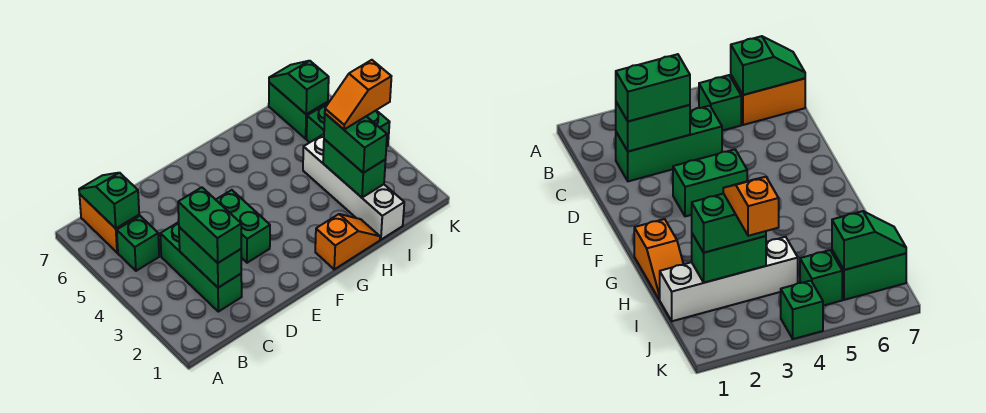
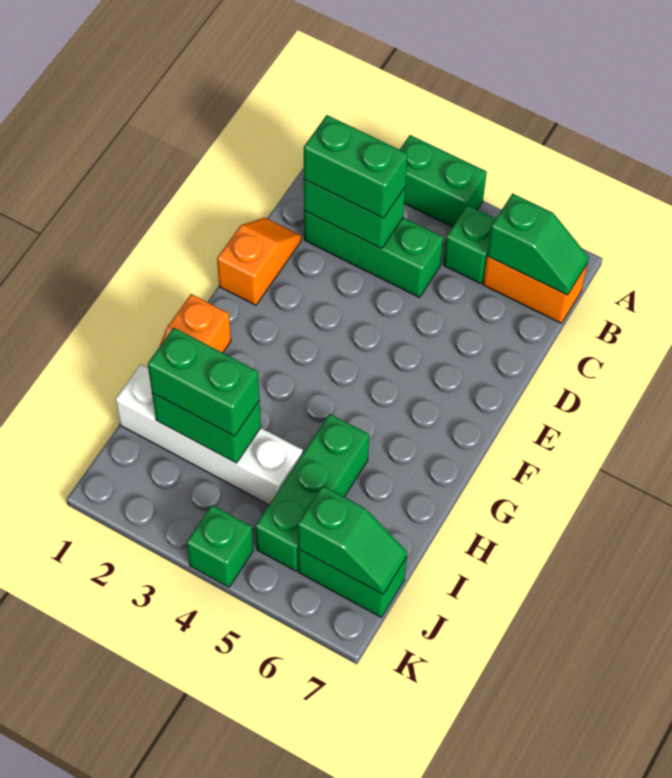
green brick E3:E4 level 1 -> green brick A3:A4 level 1
orange slope I3:J3 level 4 top J -> orange slope D1:E1 level 1 top E
green brick J5 level 1 -> green brick H5:J5 level 1

